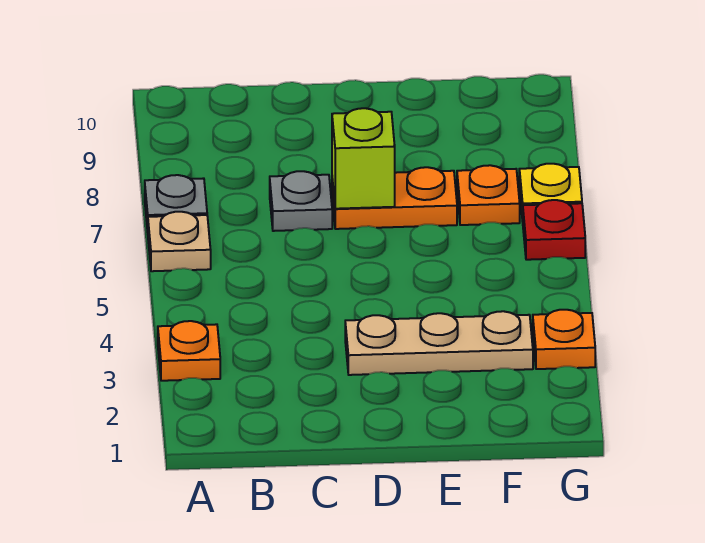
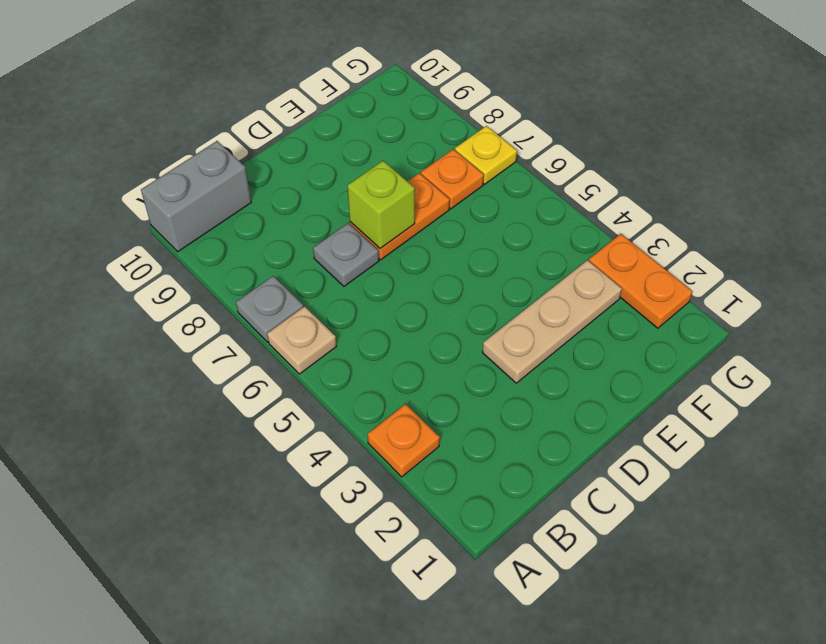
none -> grey brick A10:B10 level 1
orange plate G3 level 1 -> orange plate G2:G3 level 1
red plate G6 level 1 -> none

